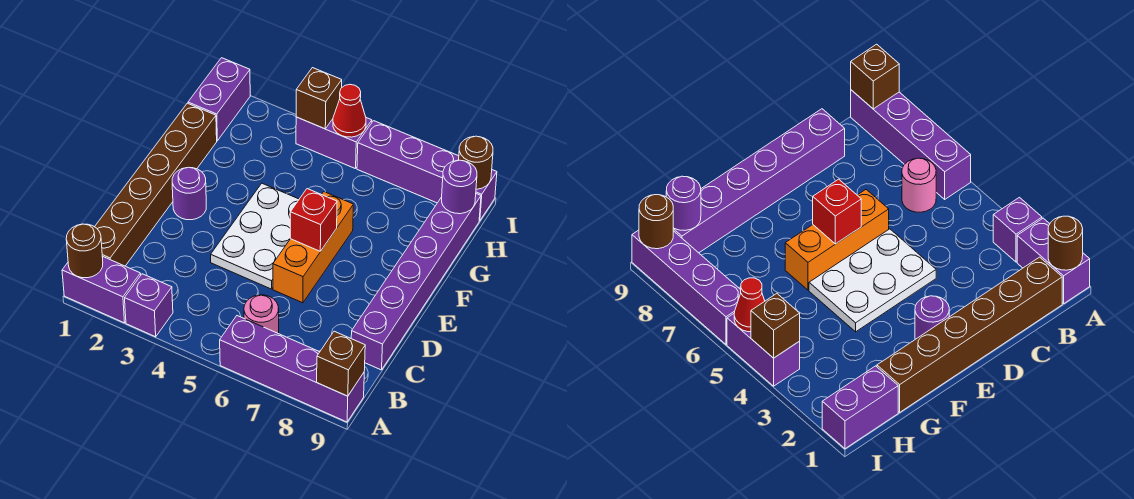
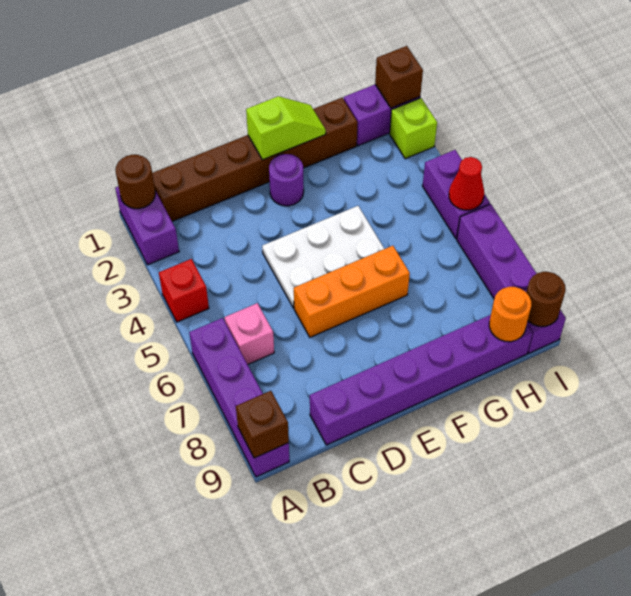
purple brick A3 level 1 -> none
pink round brick B6 level 1 -> pink brick B6 level 1
none -> lime slope E1:F1 level 2 top E
red brick E6 level 2 -> red brick A4 level 1
purple round brick H9 level 2 -> orange round brick H9 level 2
none -> lime brick I2 level 1
brown brick I4 level 2 -> brown brick I1 level 2

